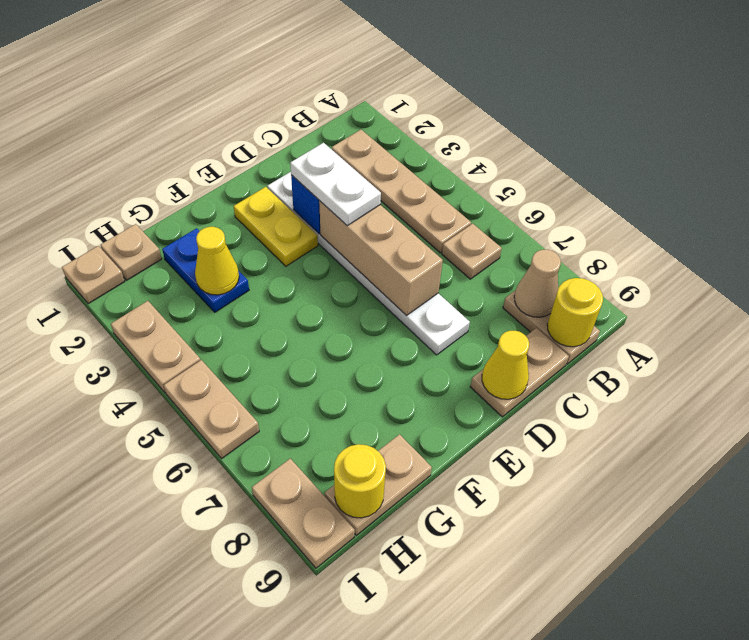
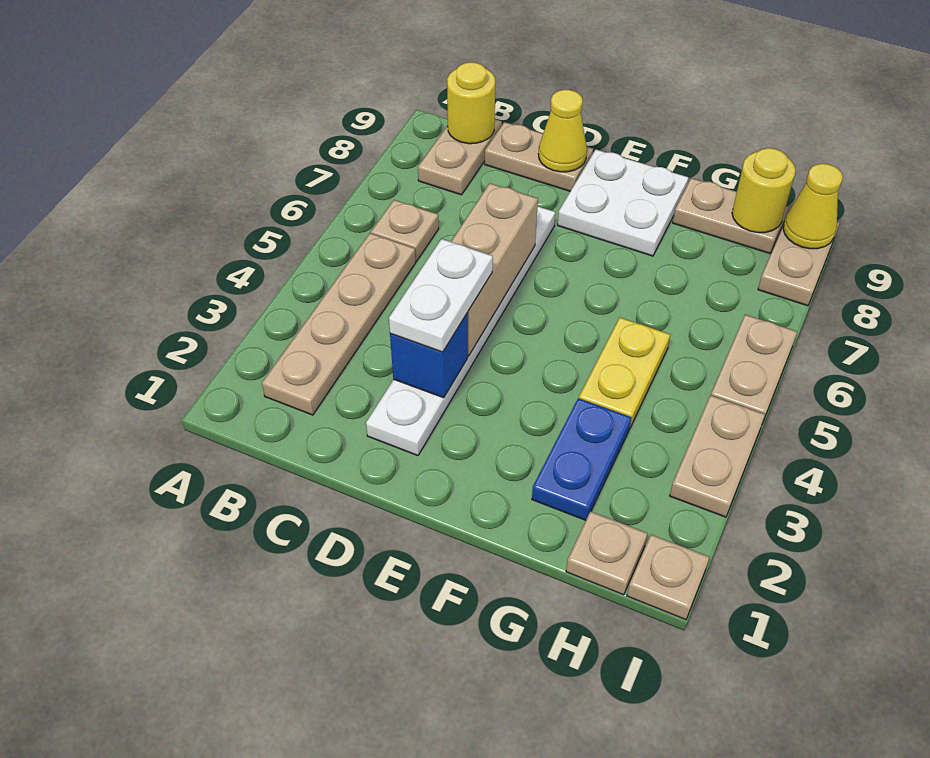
tan cone B8 level 2 -> none
yellow plate E2:E3 level 1 -> yellow plate G4:G5 level 1
none -> white plate E8:F9 level 1
yellow cone G3 level 2 -> yellow cone I9 level 2

